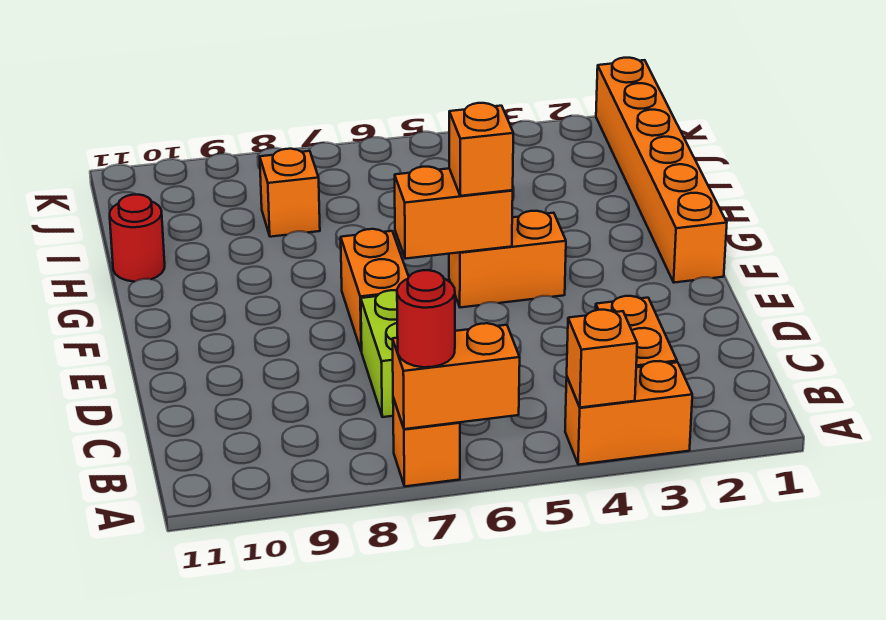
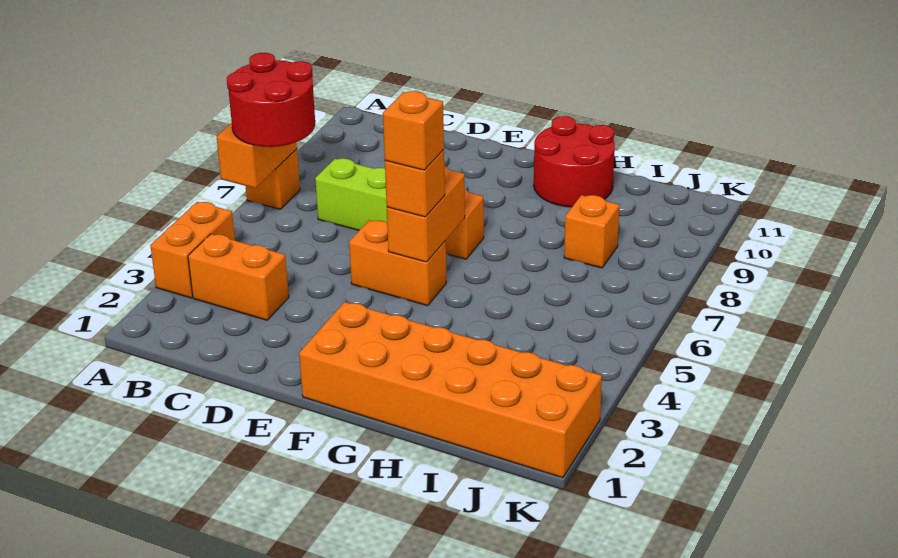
orange brick A4 level 2 -> orange brick F5 level 4
red round brick A7 level 3 -> red round brick A6:B7 level 3
orange brick F1:K1 level 1 -> orange brick F1:K2 level 1
orange brick F4:F5 level 1 -> orange brick E5:F5 level 1
red round brick H11 level 1 -> red round brick G10:H11 level 1

